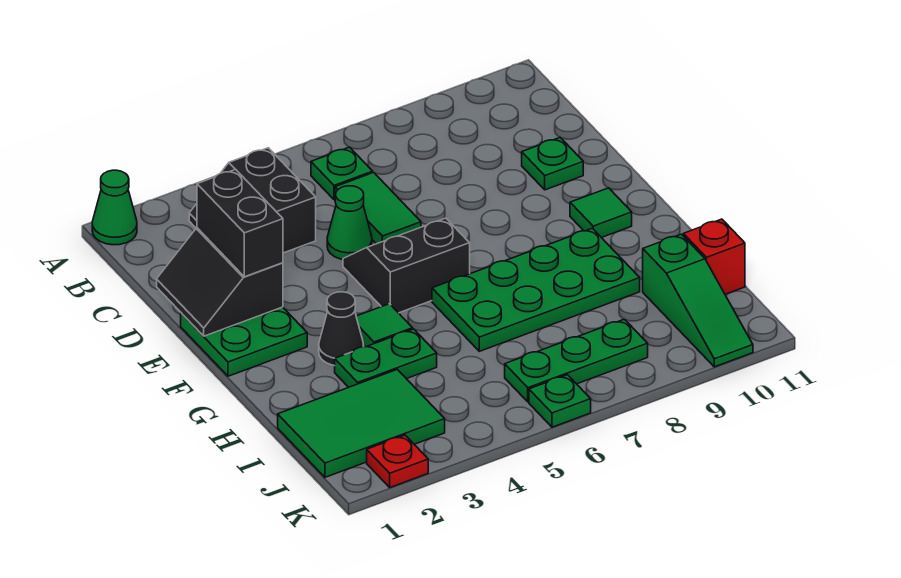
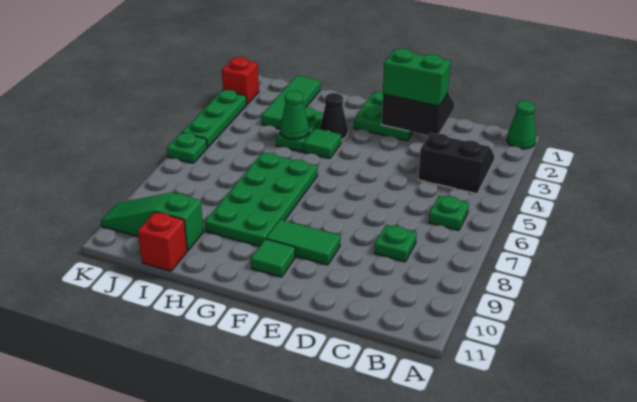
green tile C6:D6 level 1 -> green tile E9:F9 level 1
black brick D2:E2 level 3 -> green brick D2:E2 level 3
green cone D5 level 1 -> green cone H4 level 2
green plate D10 level 1 -> green plate C8 level 1
black slope E5:F6 level 1 top F -> none
green tile I1:J3 level 1 -> green tile I1:I3 level 1
green plate J6:J8 level 1 -> green plate K3:K5 level 1
red plate K2 level 1 -> red brick K2 level 1

